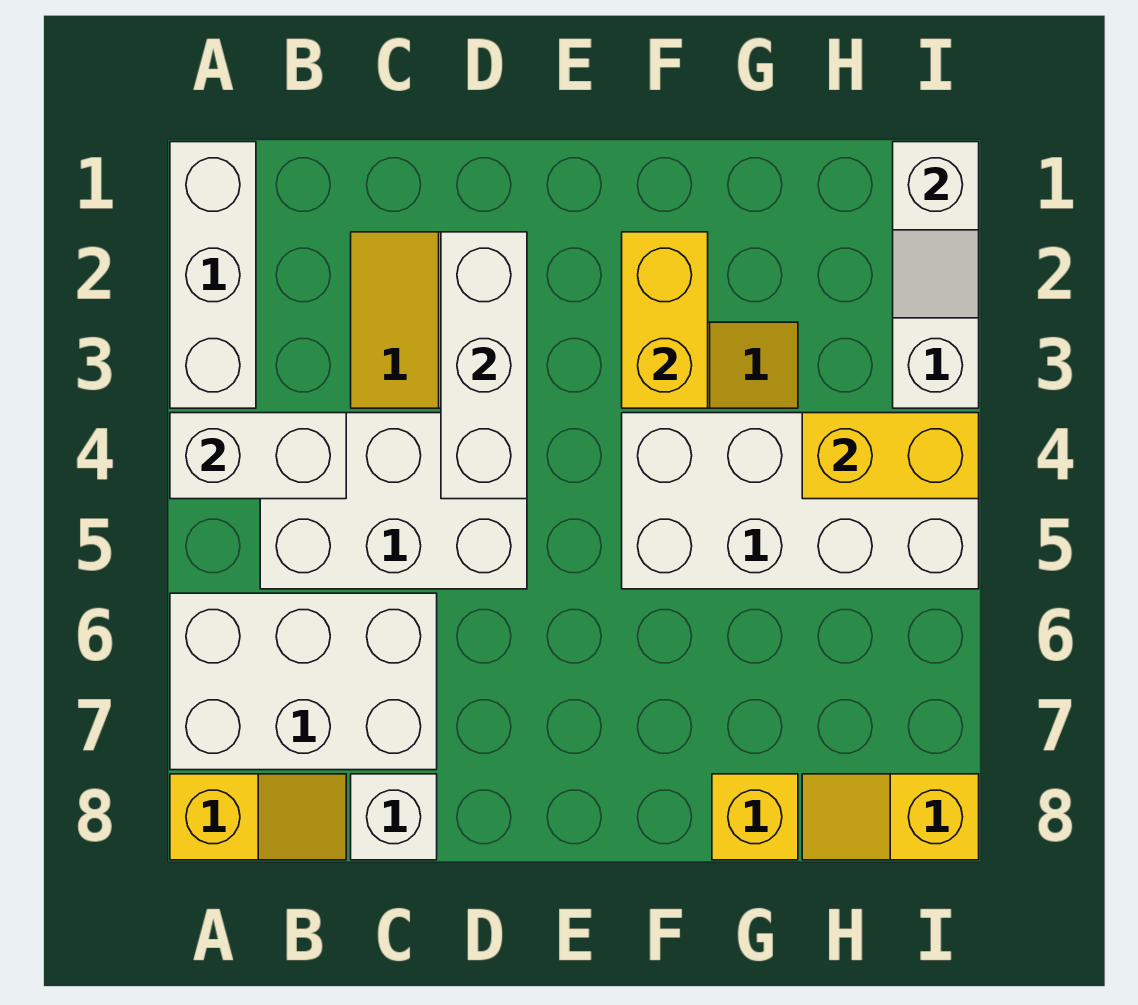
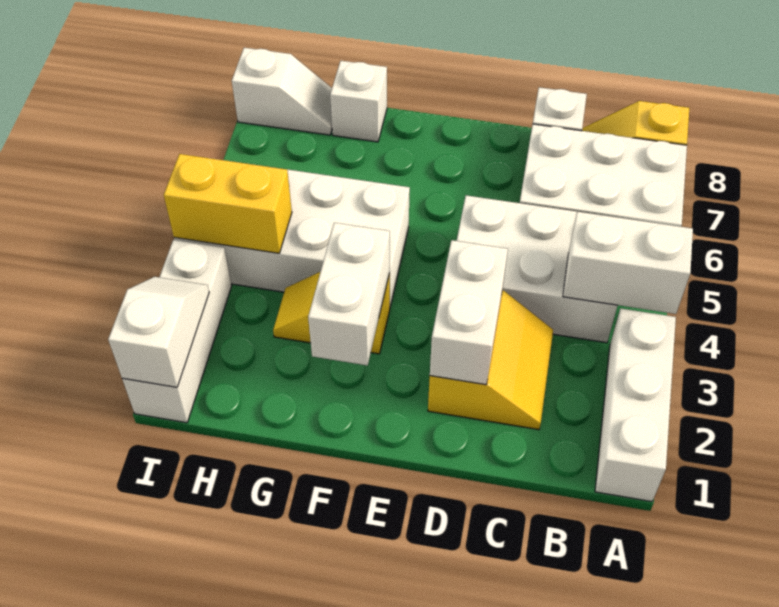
white brick D2:D4 level 2 -> white brick D2:D3 level 2
yellow brick F2:F3 level 2 -> white brick F2:F3 level 2
yellow brick G8 level 1 -> white brick G8 level 1
yellow slope H8:I8 level 1 top I -> white slope H8:I8 level 1 top I

